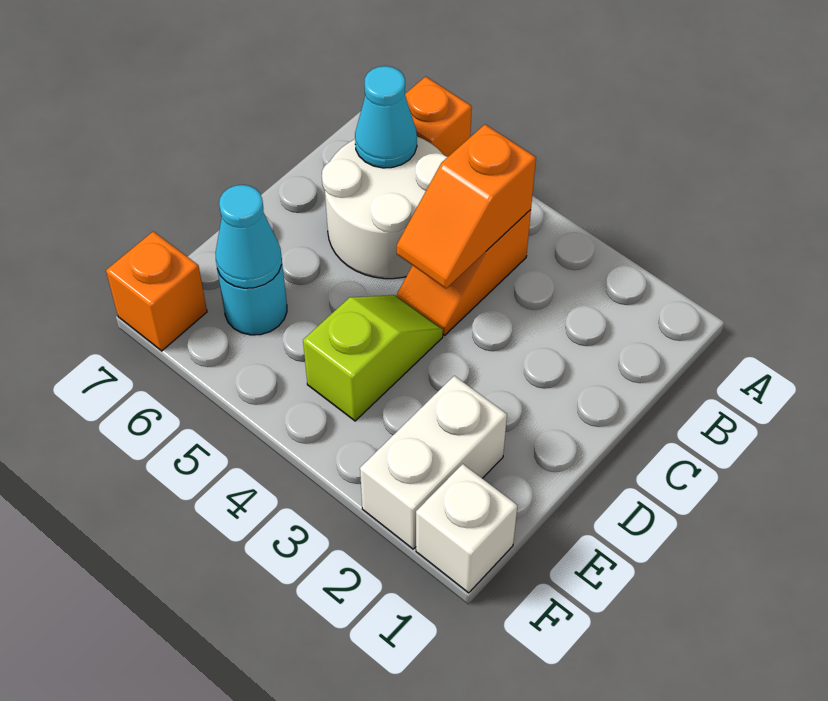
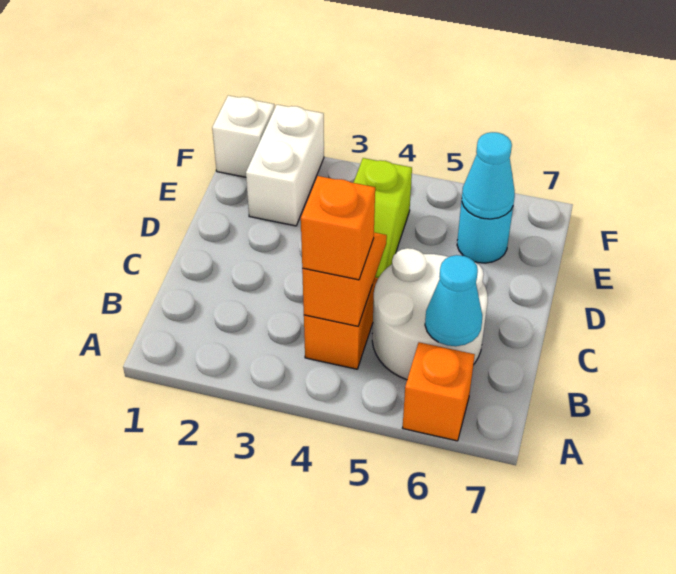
orange brick F7 level 1 -> orange brick B4 level 3

